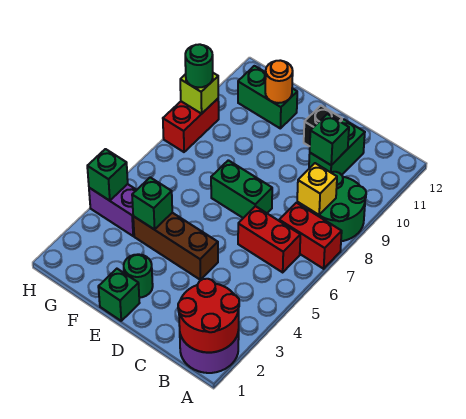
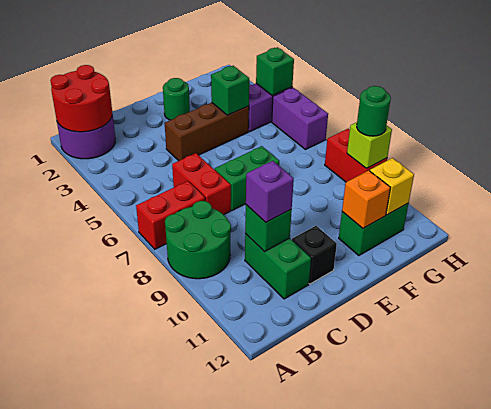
red brick B6:C6 level 1 -> red brick C6:C7 level 1
yellow brick B8 level 2 -> yellow brick G11 level 2
none -> purple brick C10 level 3
green brick E1 level 1 -> none
orange round brick F11 level 2 -> orange brick F11 level 2
none -> purple brick H5:H6 level 1

